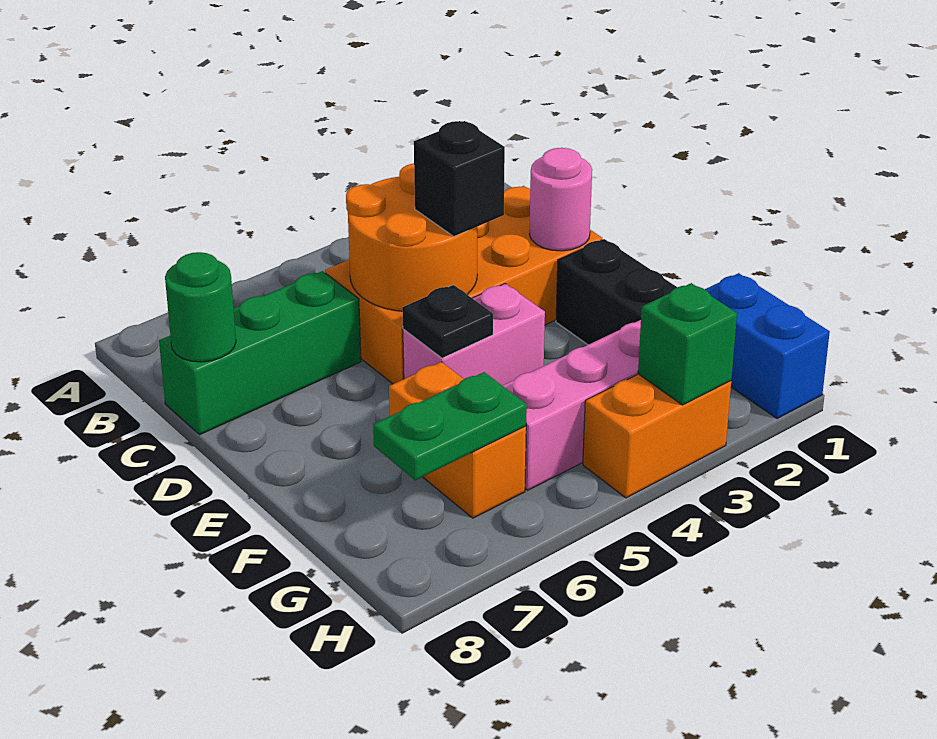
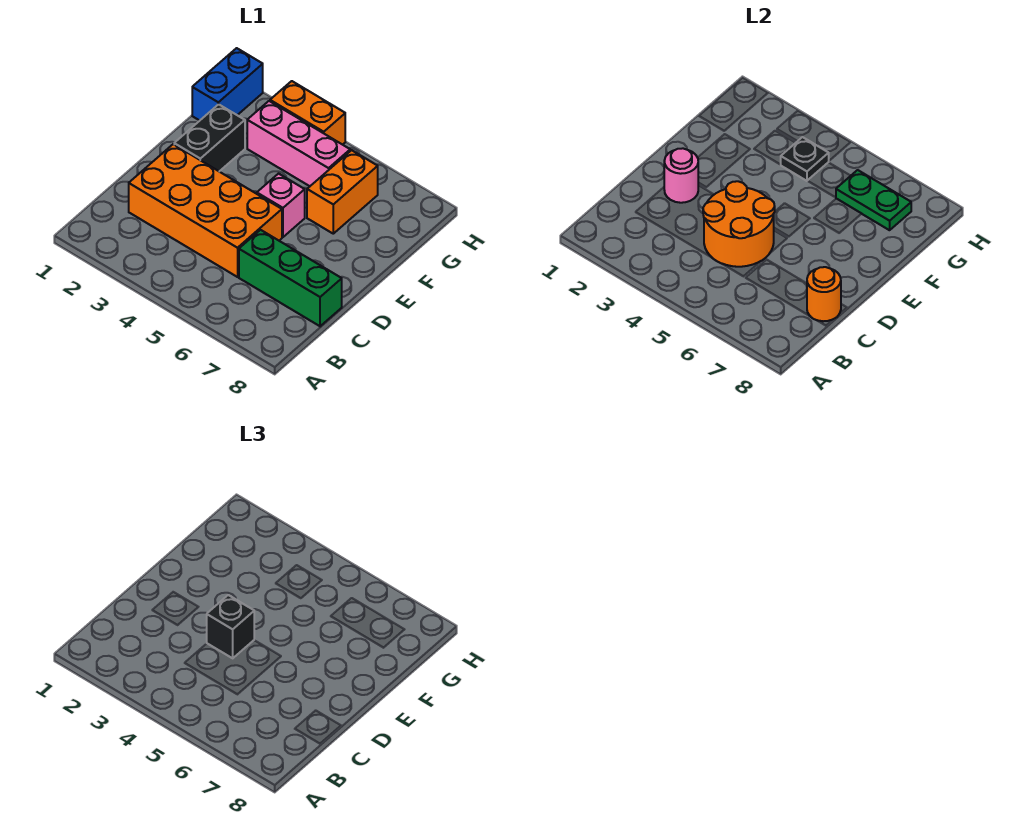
green round brick C8 level 2 -> orange round brick C8 level 2
pink brick E4:E5 level 1 -> pink brick E5 level 1
black plate E5 level 2 -> black plate G4 level 2
green brick H3 level 2 -> none

